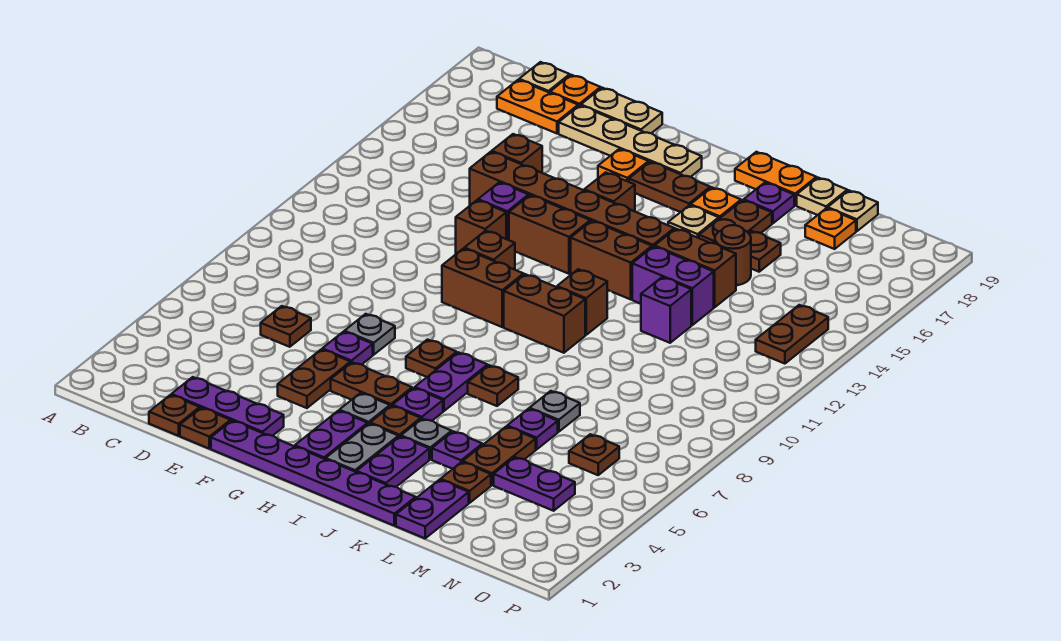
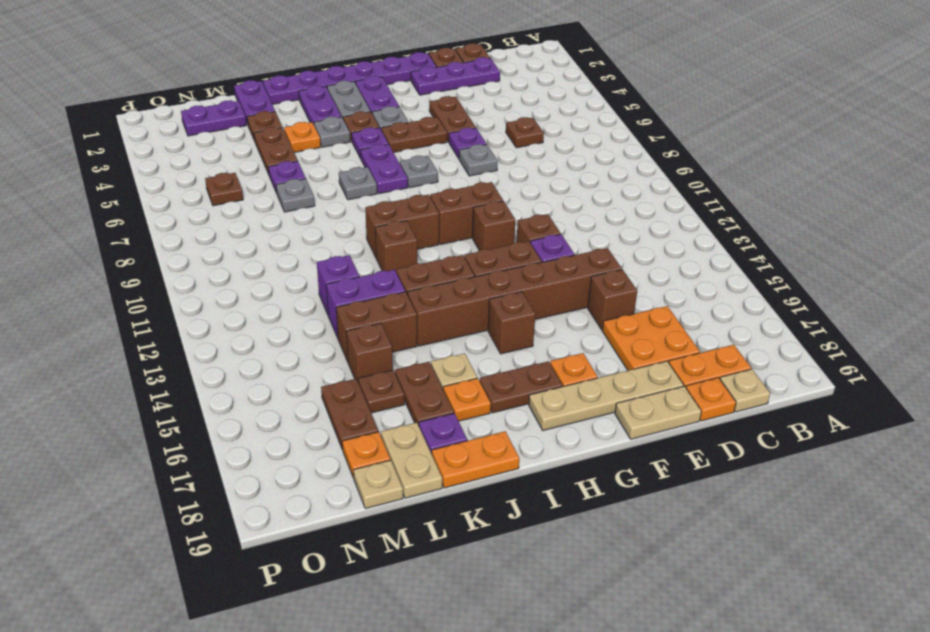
none -> orange plate D16:E17 level 1
brown plate H7 level 1 -> grey plate H7 level 1
brown plate J7 level 1 -> grey plate J7 level 1
purple plate K4 level 1 -> orange plate K4 level 1
brown round brick L15 level 1 -> brown brick L15 level 1
tan plate L19 level 1 -> tan plate L18:L19 level 1
purple plate M4:N4 level 1 -> purple plate M2:N2 level 1
brown plate O13:O14 level 1 -> brown plate M16:M17 level 1

